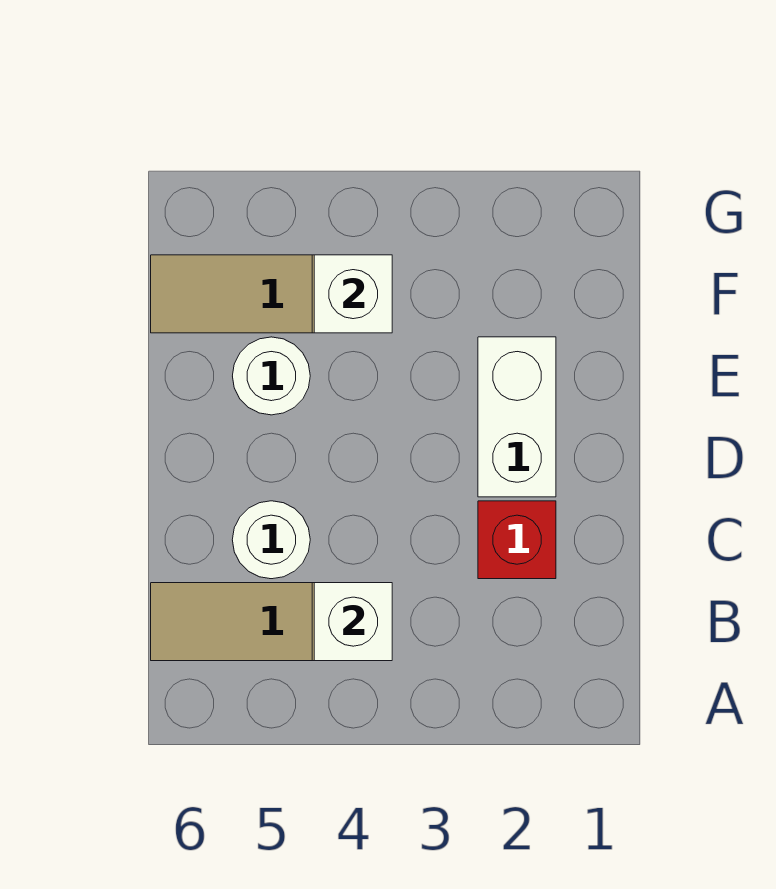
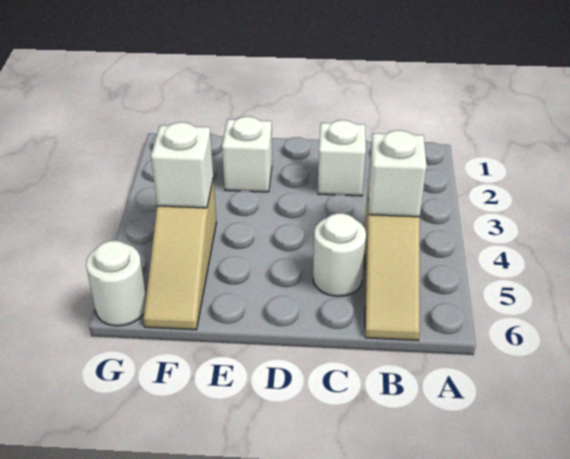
red brick C2 level 1 -> white brick C2 level 1
white brick D2:E2 level 1 -> white brick E2 level 1
white round brick E5 level 1 -> white round brick G6 level 1

